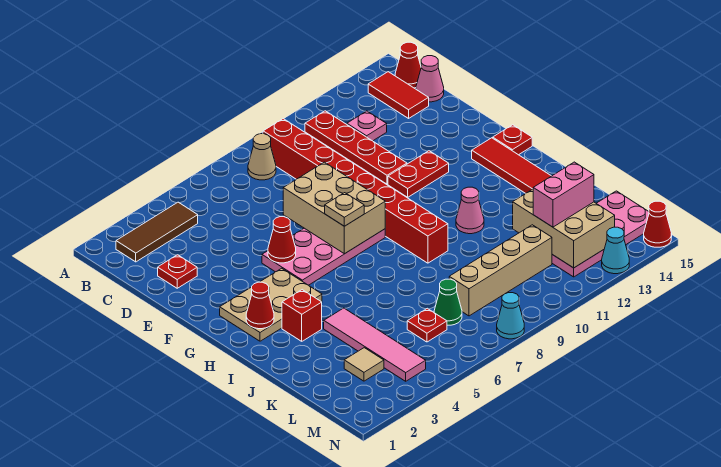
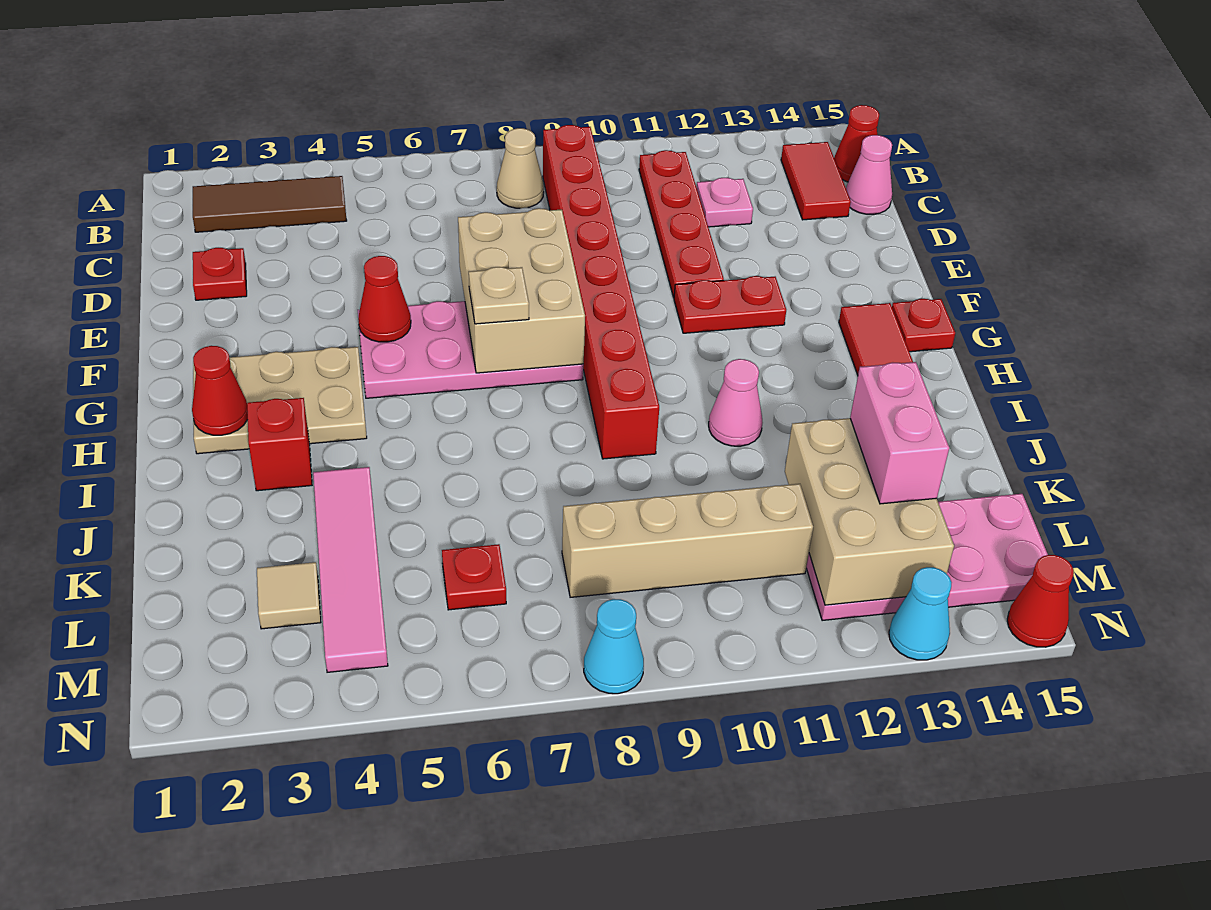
green cone L7 level 1 -> none
pink brick L12:L13 level 3 -> pink brick K13:L13 level 3

